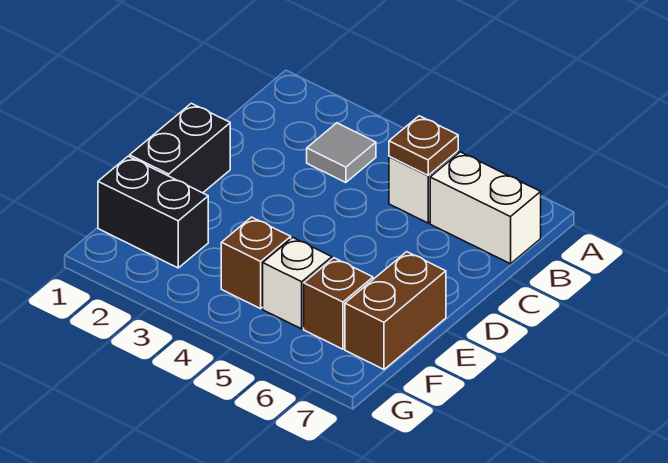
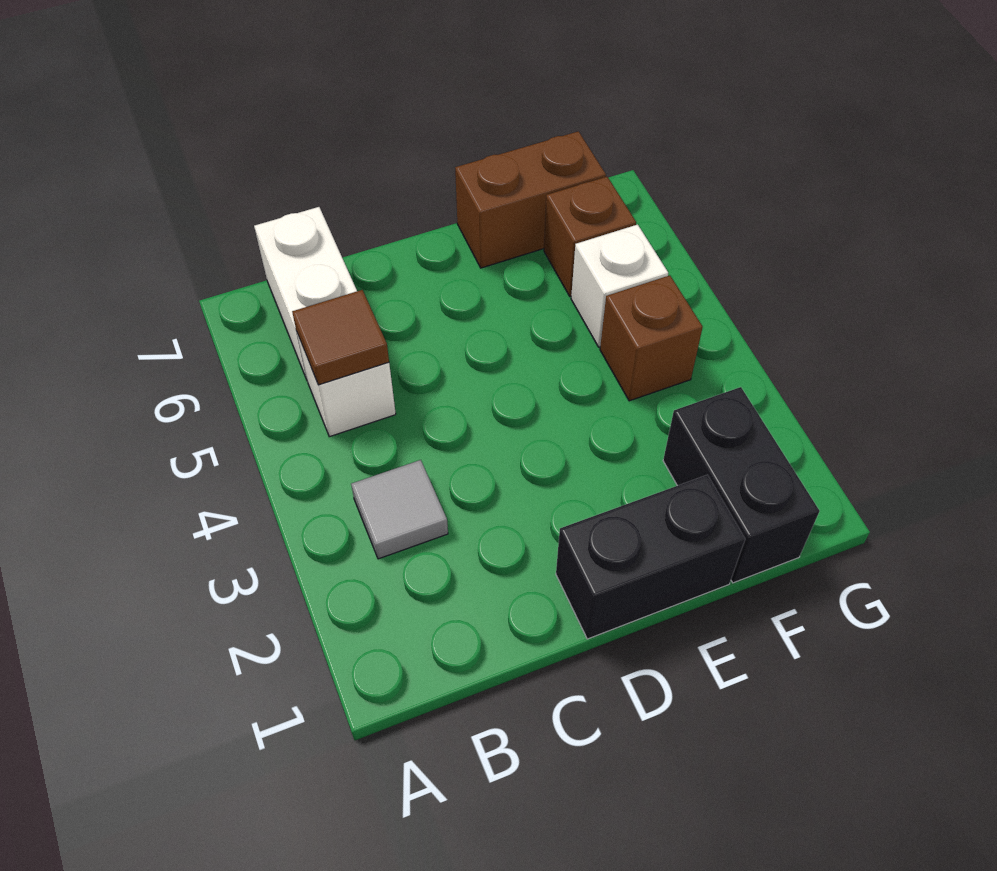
brown plate B5 level 2 -> brown tile B5 level 2

